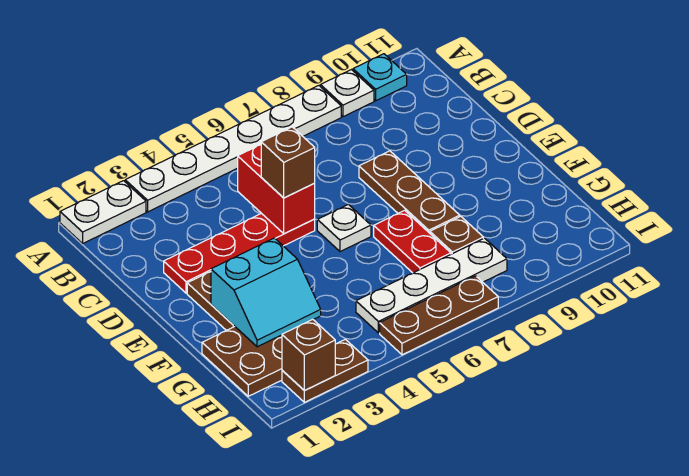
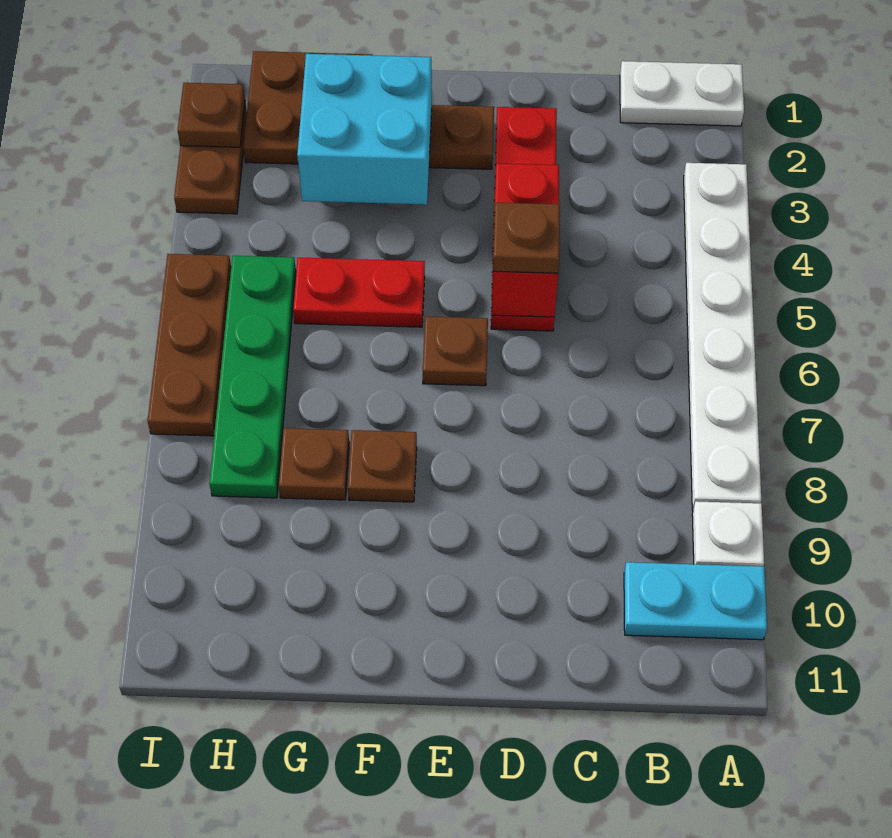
white plate A1:A2 level 1 -> white plate A1:B1 level 1
cyan plate A10 level 1 -> cyan plate A10:B10 level 1
red brick C5:D5 level 2 -> red brick D4:D5 level 2
brown brick D5 level 3 -> brown plate D5 level 3
brown plate D8:F8 level 1 -> brown plate F8 level 1
white plate E6 level 1 -> brown plate E6 level 1
cyan slope F2:G3 level 2 top F -> cyan brick F2:G3 level 2
red plate F7:G7 level 1 -> red plate F5:G5 level 1
white plate H5:H8 level 1 -> green plate H5:H8 level 1
brown brick I2 level 2 -> brown plate I2 level 2

